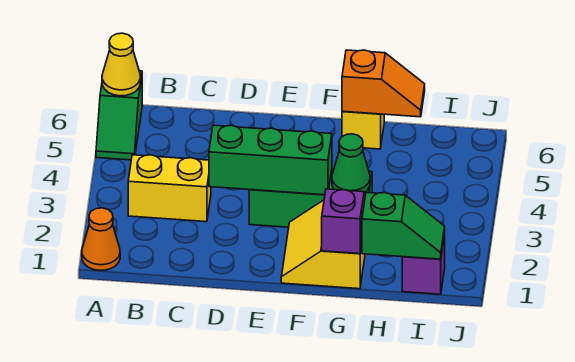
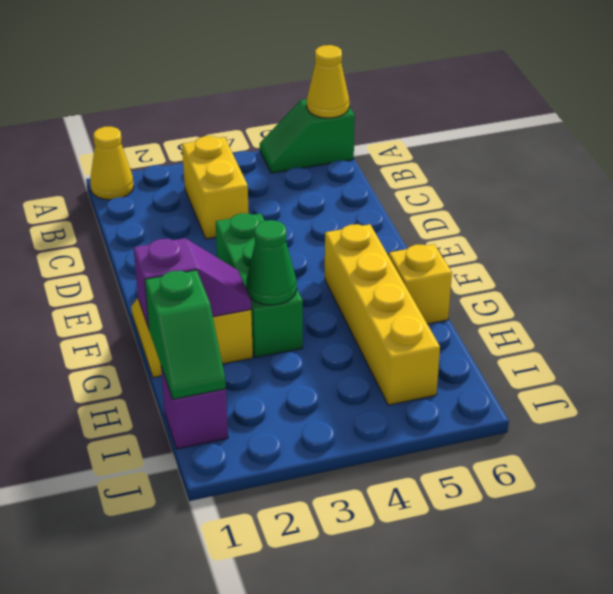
orange cone A1 level 1 -> yellow cone A1 level 1
green brick D3:F3 level 2 -> none
none -> yellow brick F5:I5 level 1
orange slope G6:H6 level 2 top G -> none

